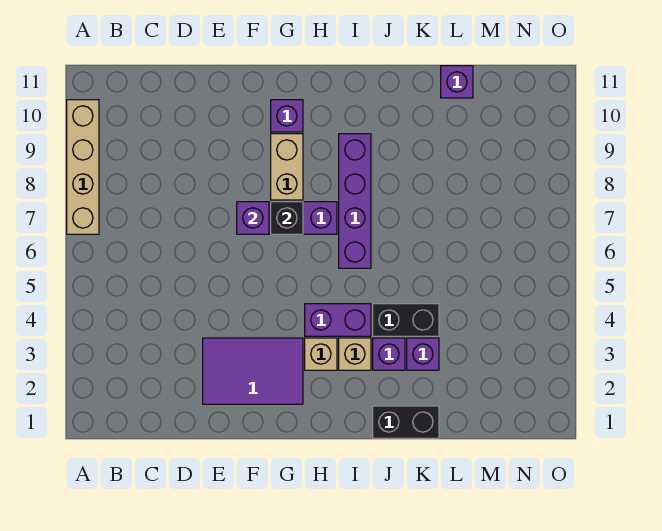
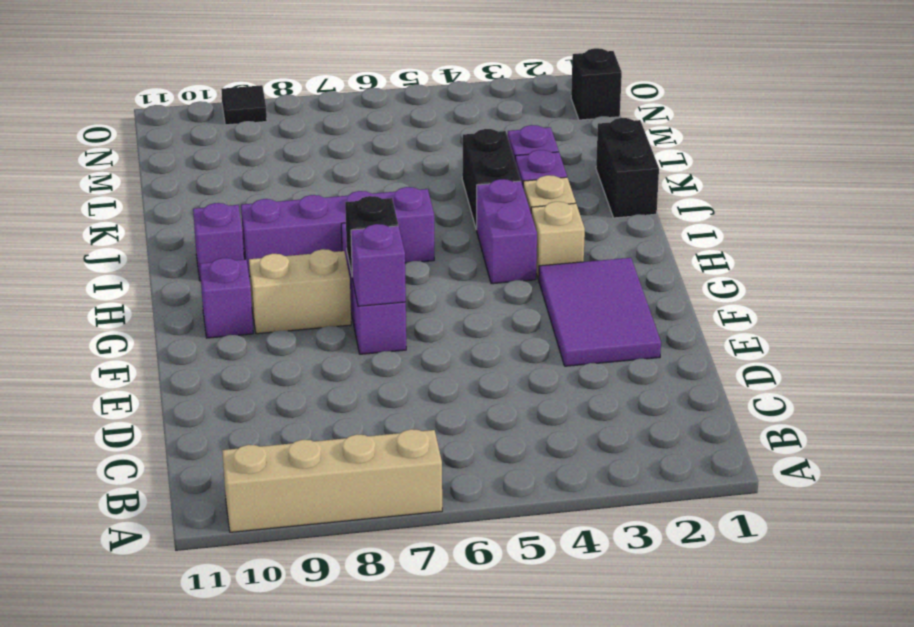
purple brick L11 level 1 -> purple brick I10 level 1
none -> black brick N1 level 1
none -> black tile O9 level 1

